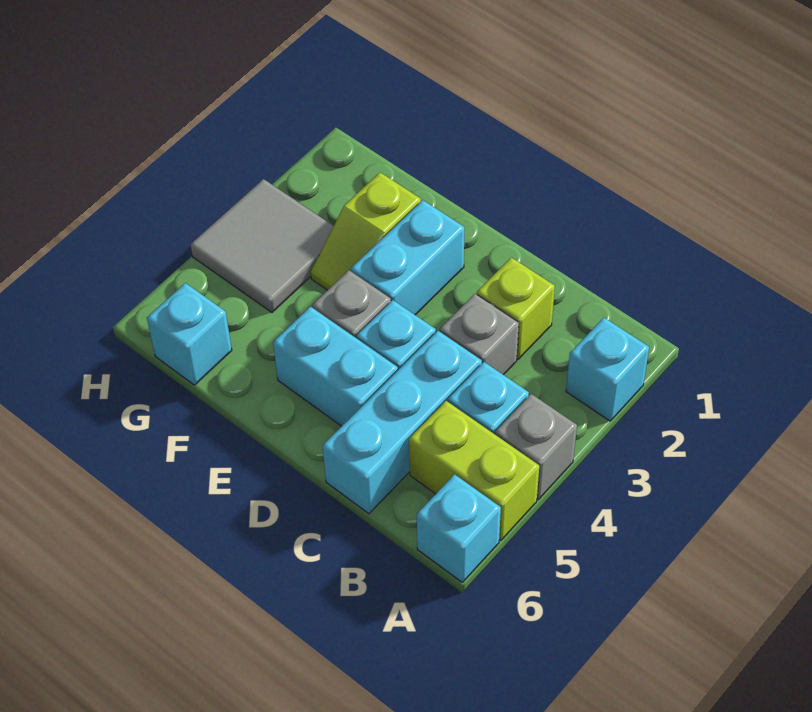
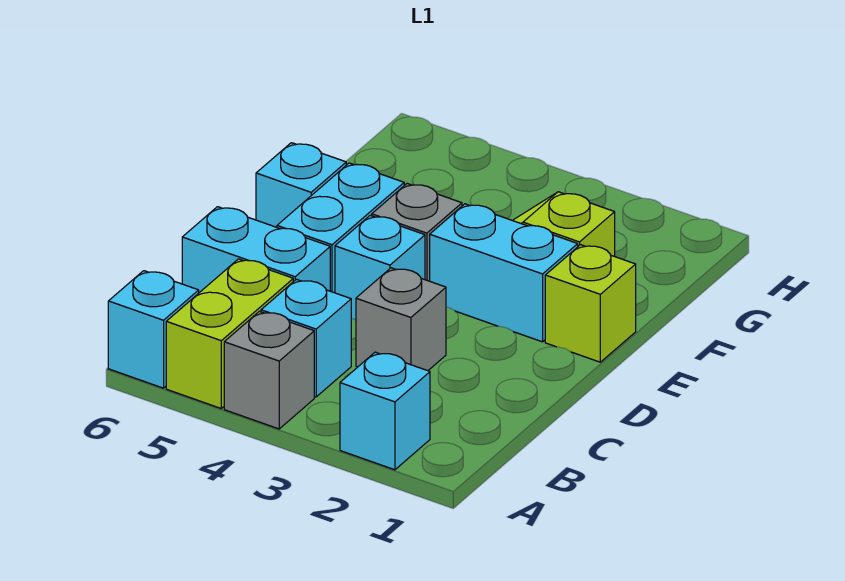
lime brick C2 level 1 -> lime brick E1 level 1
cyan brick C4:C6 level 1 -> cyan brick C5:C6 level 1
grey tile G3:H4 level 1 -> none
cyan brick G6 level 1 -> cyan brick E6 level 1

